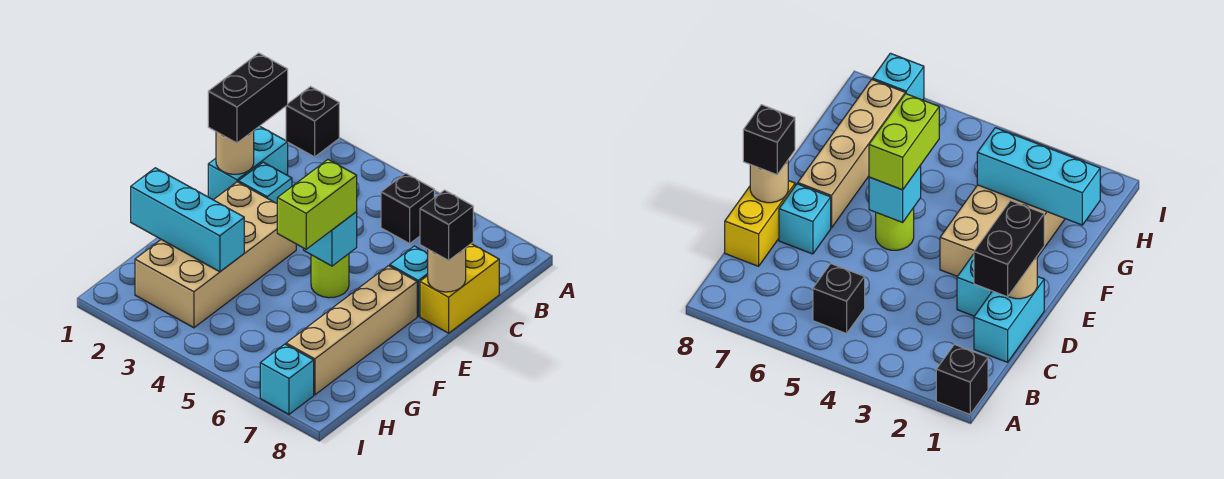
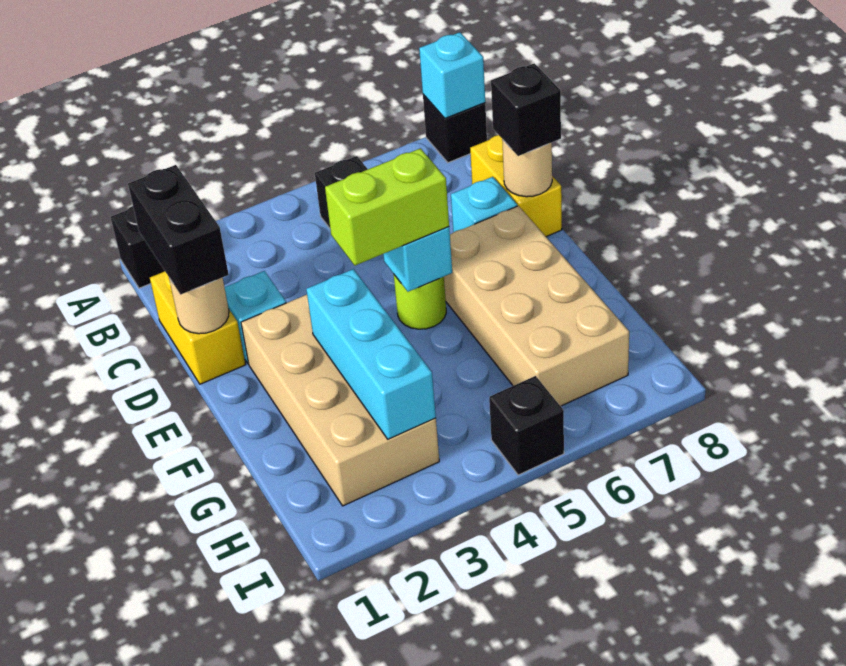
none -> black brick A8 level 1
cyan brick C1:D1 level 1 -> yellow brick C1:D1 level 1
lime brick E5:F5 level 3 -> lime brick E4:E5 level 3
tan brick E7:H7 level 1 -> tan brick E6:H7 level 1
cyan brick G1:G3 level 2 -> cyan brick F3:H3 level 2
none -> black brick I5 level 1
cyan brick I7 level 1 -> cyan brick A8 level 2

